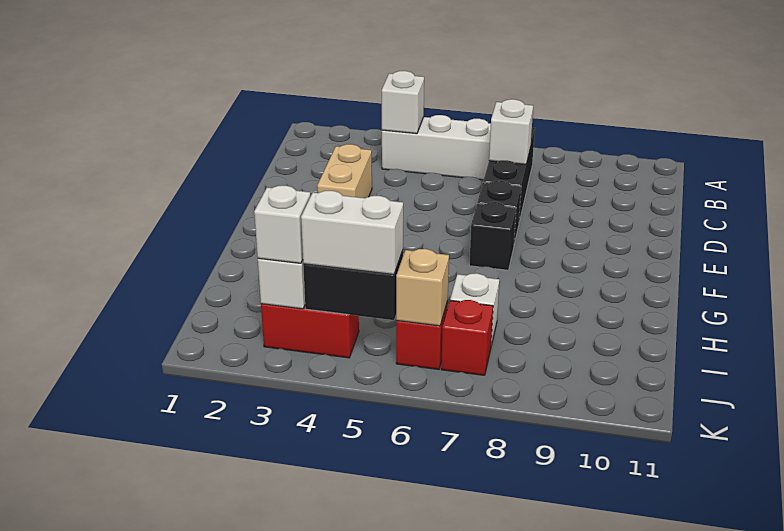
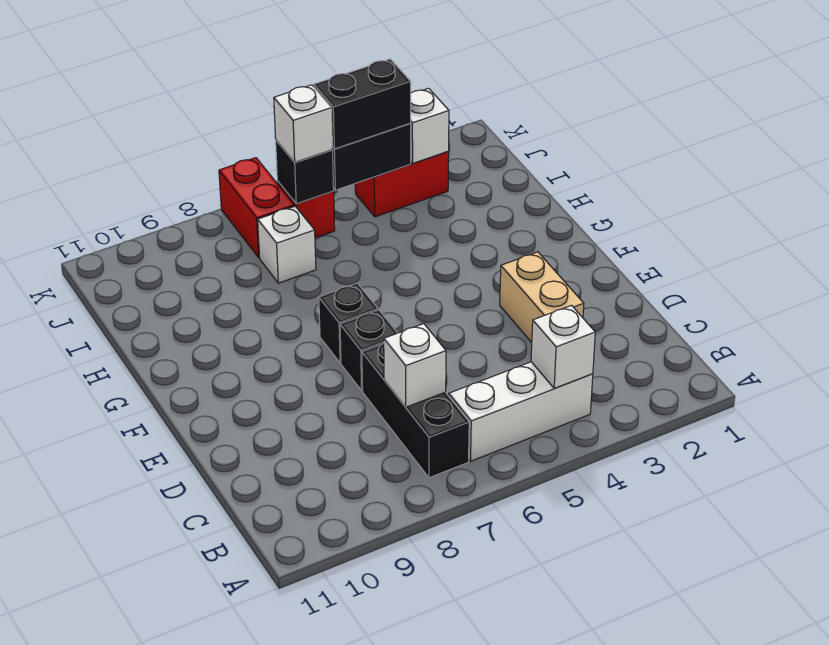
white brick J3 level 3 -> white brick J6 level 3
white brick J4:J5 level 3 -> black brick J4:J5 level 3
tan brick J6 level 2 -> black brick J6 level 2
red brick J7 level 1 -> red brick J7:K7 level 1

